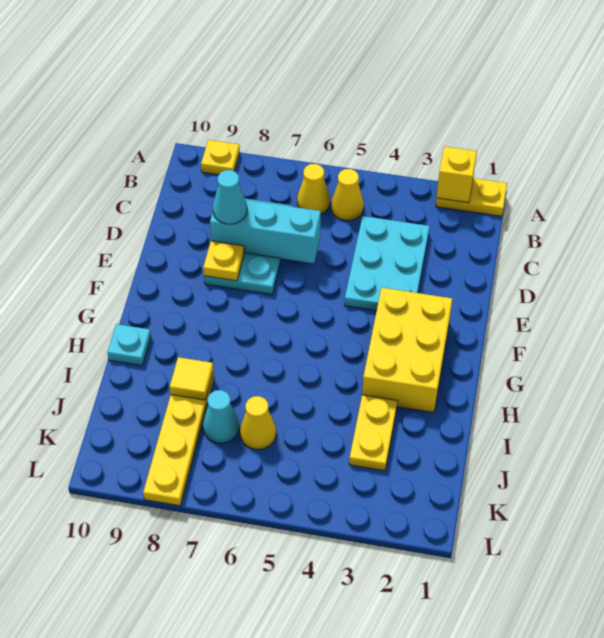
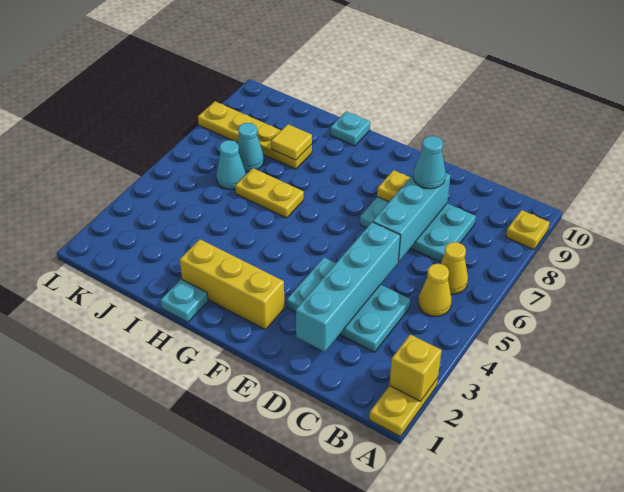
none -> cyan brick D2:D5 level 2
yellow brick F2:H3 level 1 -> yellow brick F2:H2 level 1
none -> cyan plate H1 level 1
yellow plate I3:J3 level 1 -> yellow plate H6:I6 level 1
yellow cone J6 level 1 -> cyan cone J6 level 1

